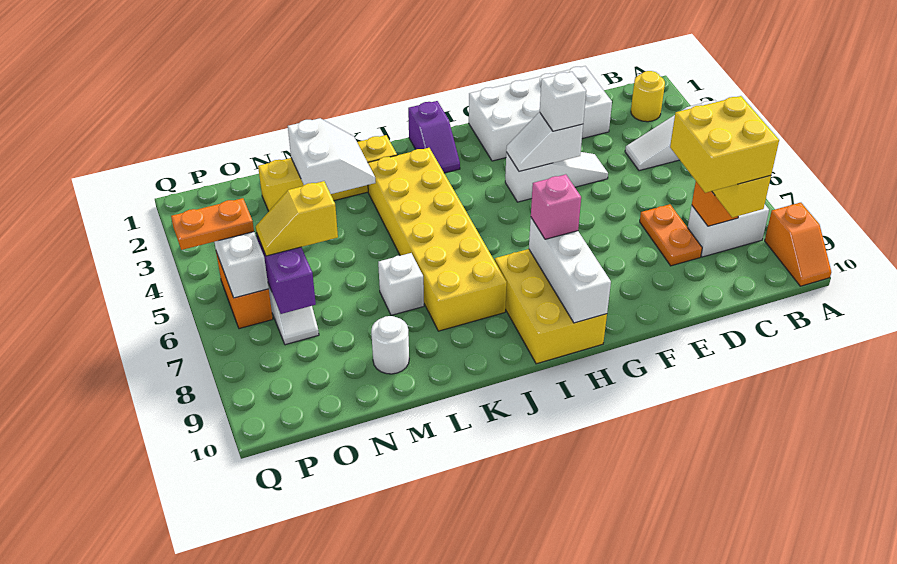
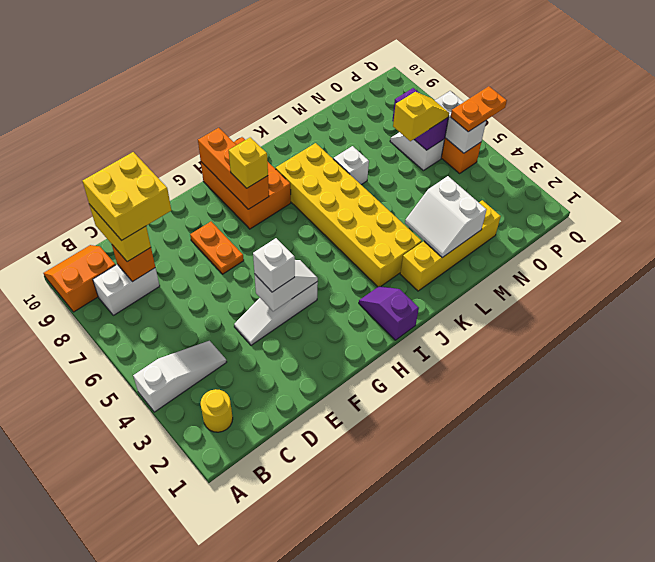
orange slope A9:A10 level 1 top 9 -> orange slope A9:B10 level 1 top 9
white brick D1:G2 level 1 -> none
orange plate D7:D8 level 1 -> orange plate F7:F8 level 1
yellow brick H8:I10 level 1 -> orange brick H8:I10 level 1
white brick H8:H10 level 2 -> orange brick H8:H10 level 2
pink brick H8 level 3 -> yellow brick H8 level 3
white round brick M9 level 1 -> none

